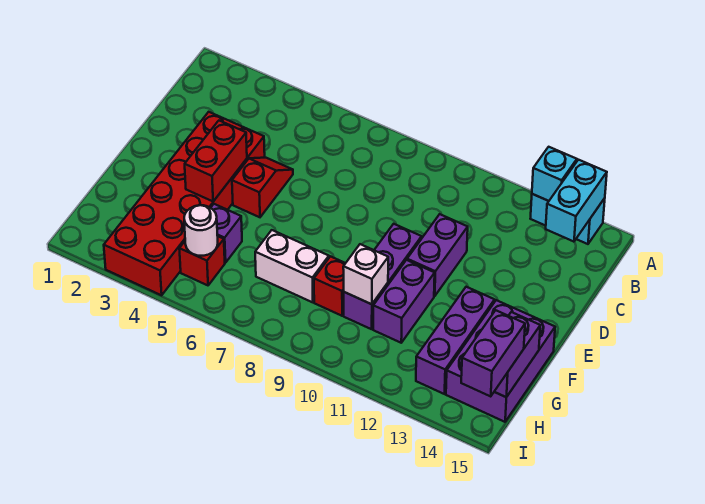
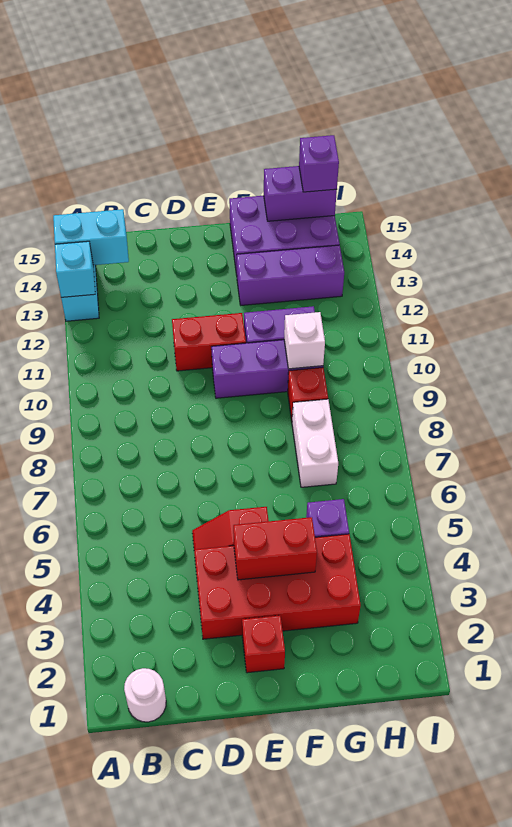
red brick D3:I4 level 1 -> red brick D3:G4 level 1
purple brick D11:E11 level 1 -> red brick D11:E11 level 1
red brick H5 level 1 -> red brick E2 level 1
white round brick H5 level 2 -> white round brick B1 level 1
purple brick H15:I15 level 3 -> purple brick H15 level 3

